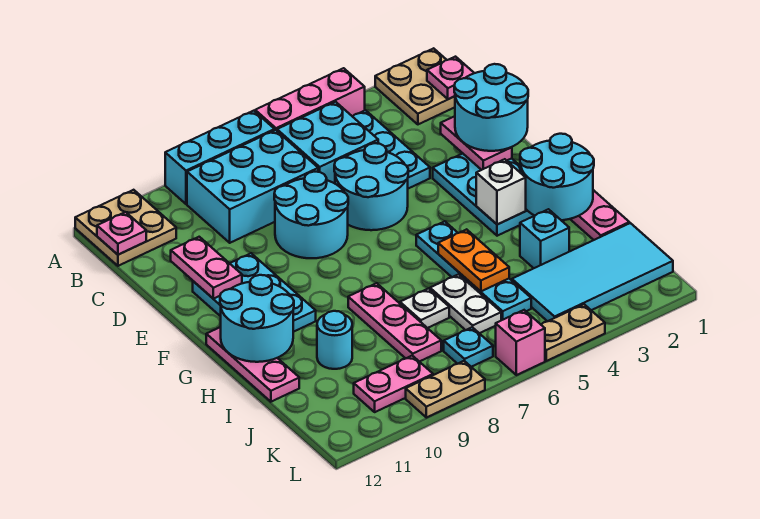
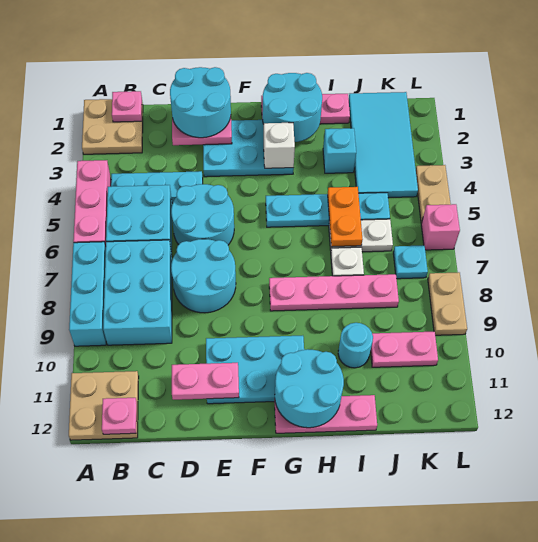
orange plate H5:I5 level 2 -> orange plate I5:I6 level 2
pink plate H8:J8 level 1 -> pink plate G8:J8 level 1
pink plate K9:K10 level 1 -> pink plate J10:K10 level 1

